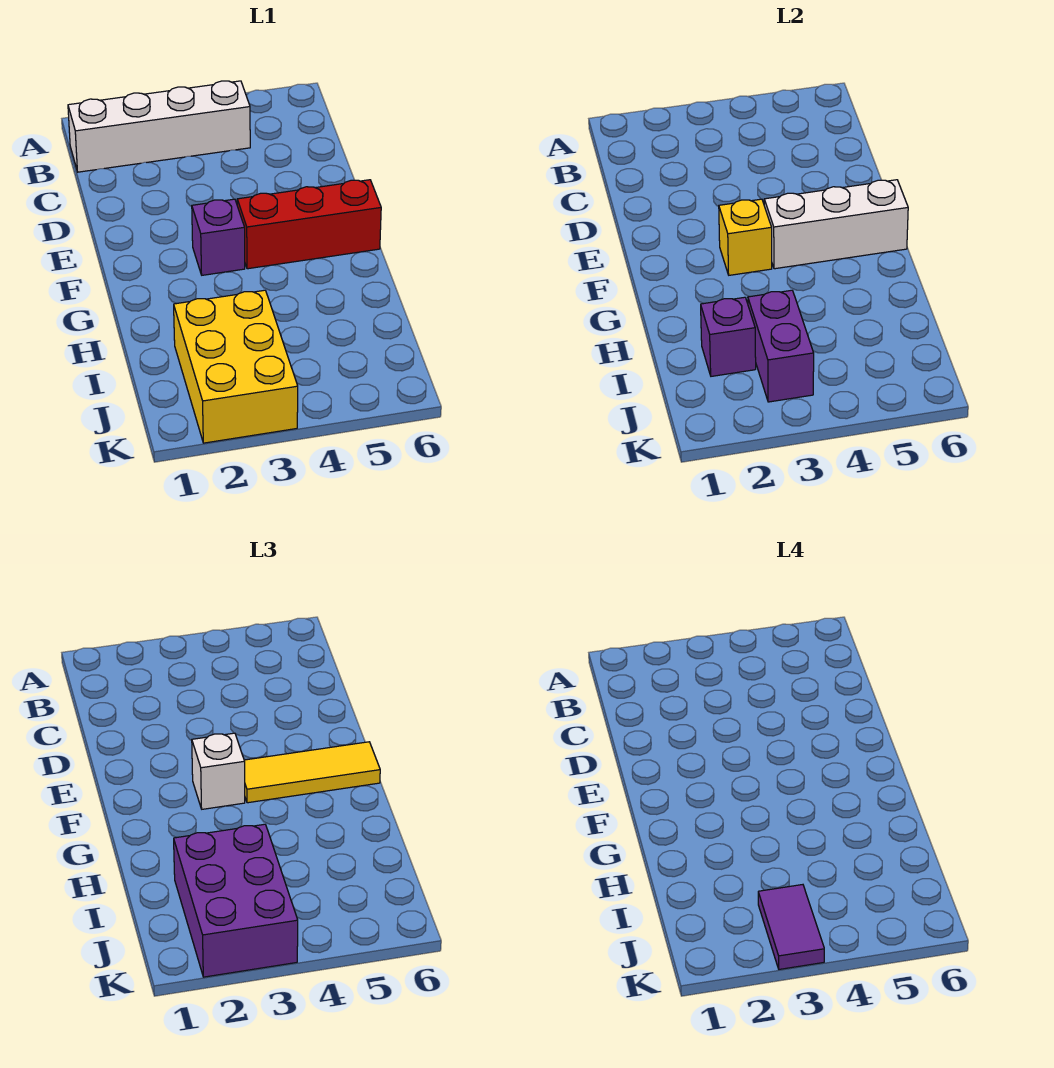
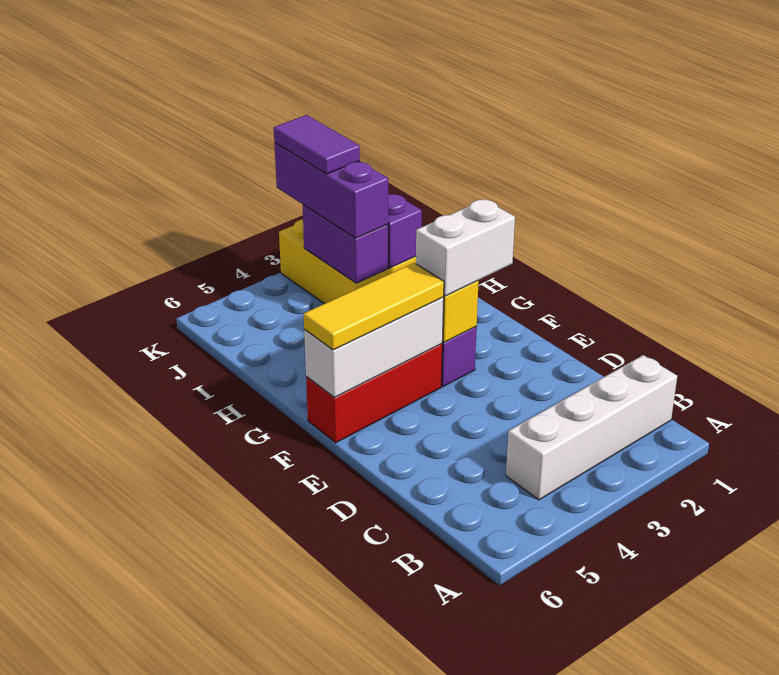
white brick F3 level 3 -> white brick F2:F3 level 3
purple brick I2:K3 level 3 -> purple brick I3:K3 level 3

